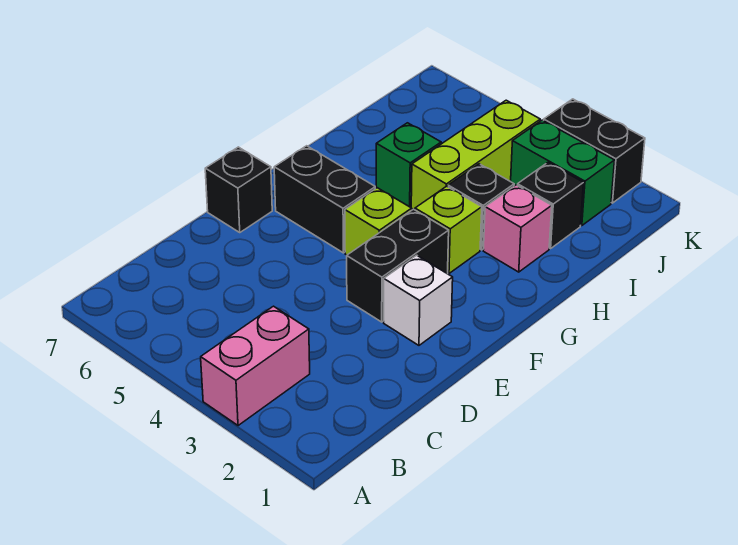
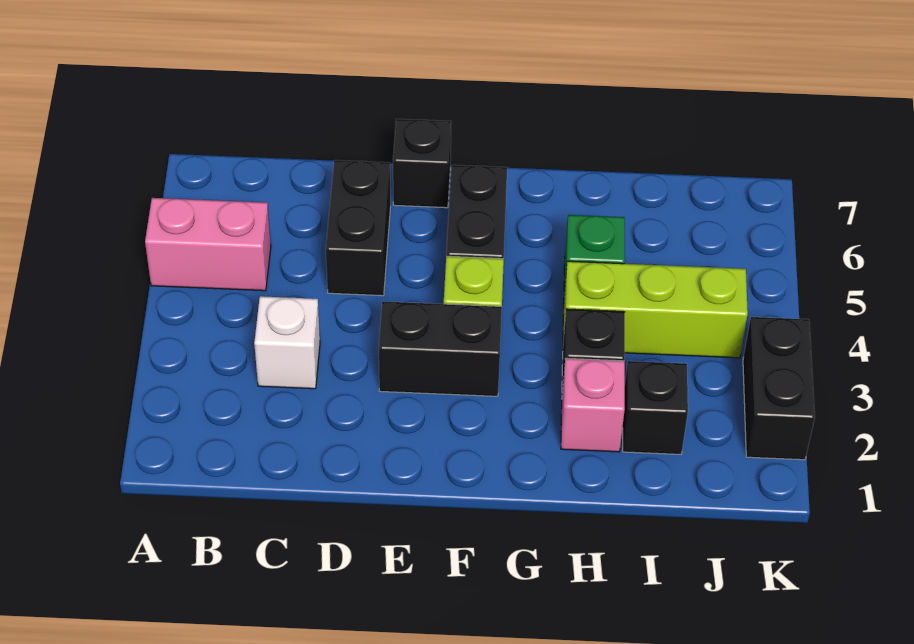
pink brick A3:B3 level 1 -> pink brick A5:B5 level 1
none -> black brick D5:D6 level 1
white brick E2 level 1 -> white brick C3 level 1
lime brick G3 level 1 -> none
green brick J2:J3 level 1 -> none

